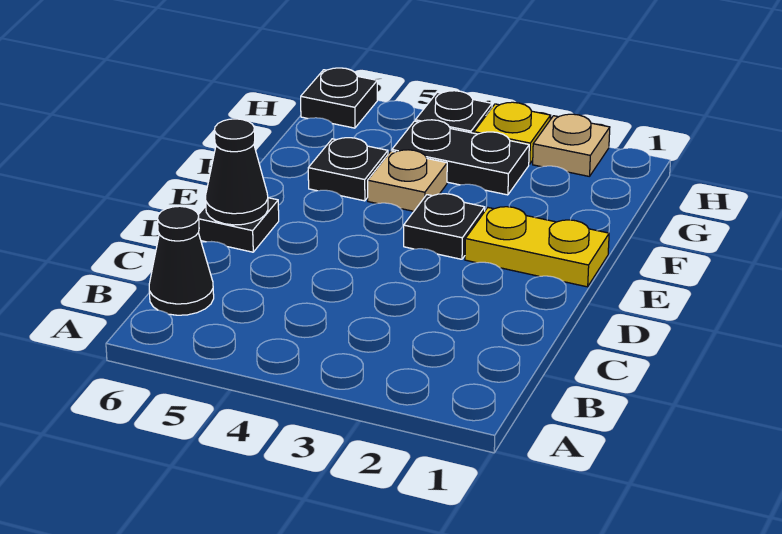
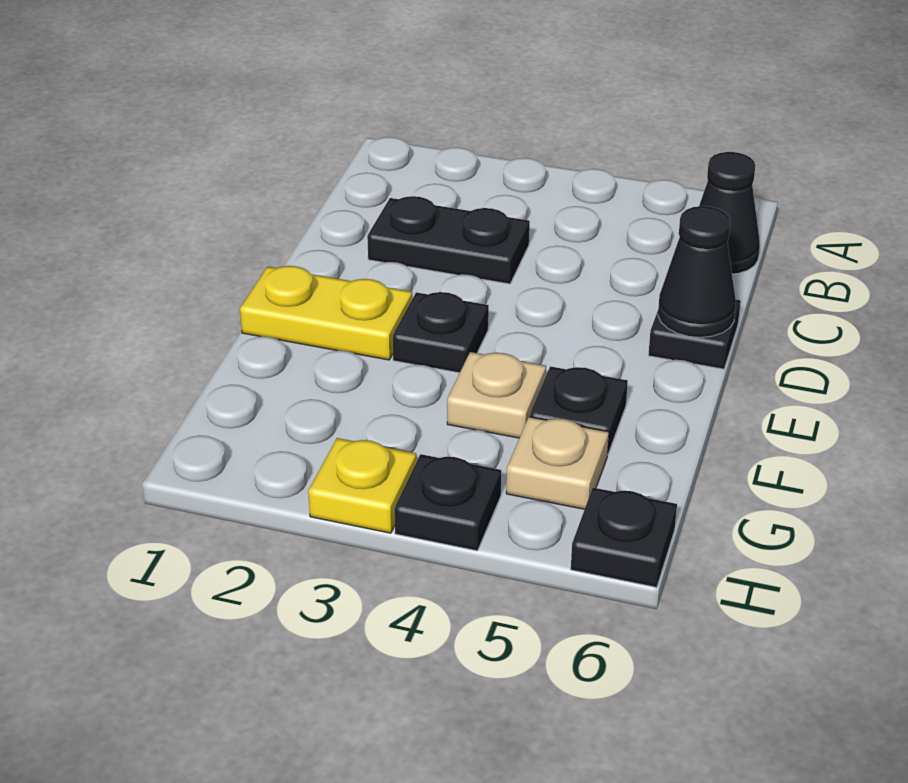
black plate G3:G4 level 1 -> black plate C2:C3 level 1
tan plate H2 level 1 -> tan plate G5 level 1

